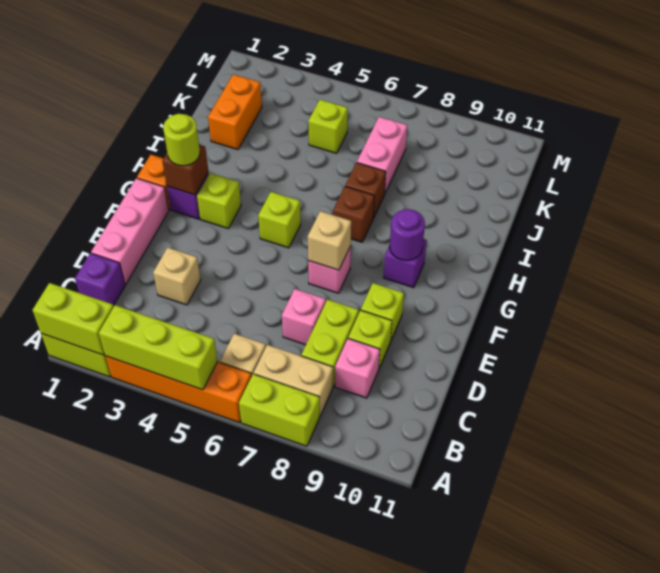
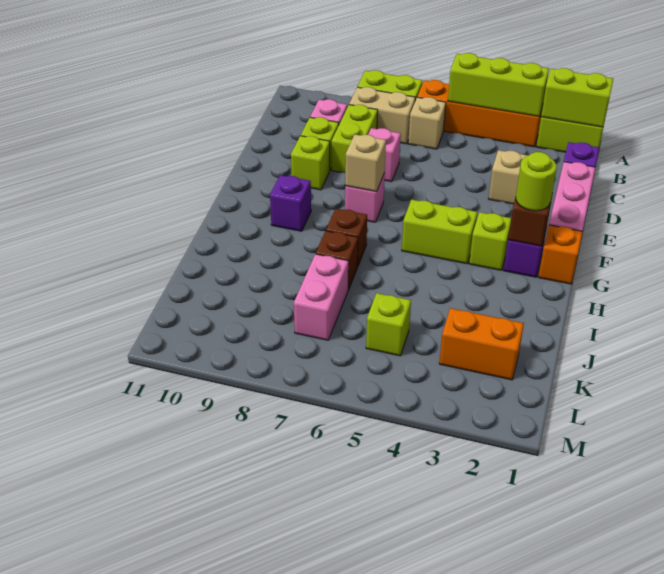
lime brick G5 level 1 -> lime brick G4:G5 level 1
purple round brick G9 level 2 -> none
orange brick J2:K2 level 1 -> orange brick K2:K3 level 1

